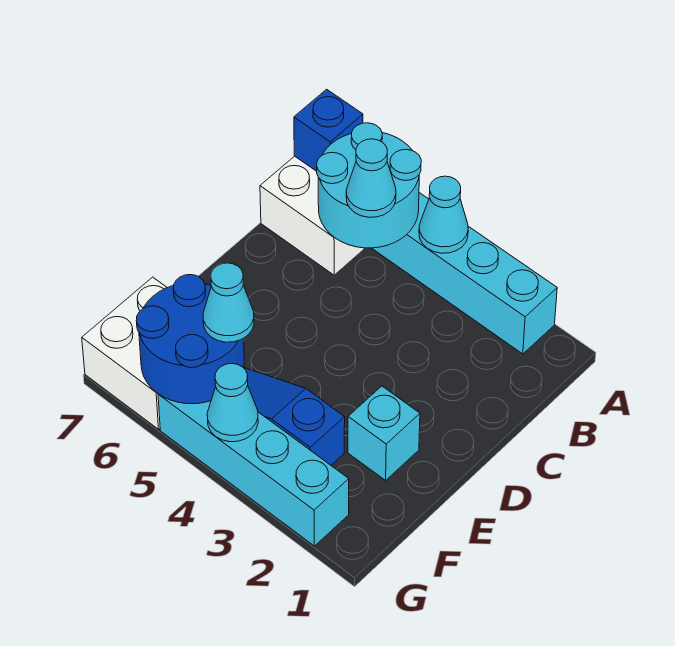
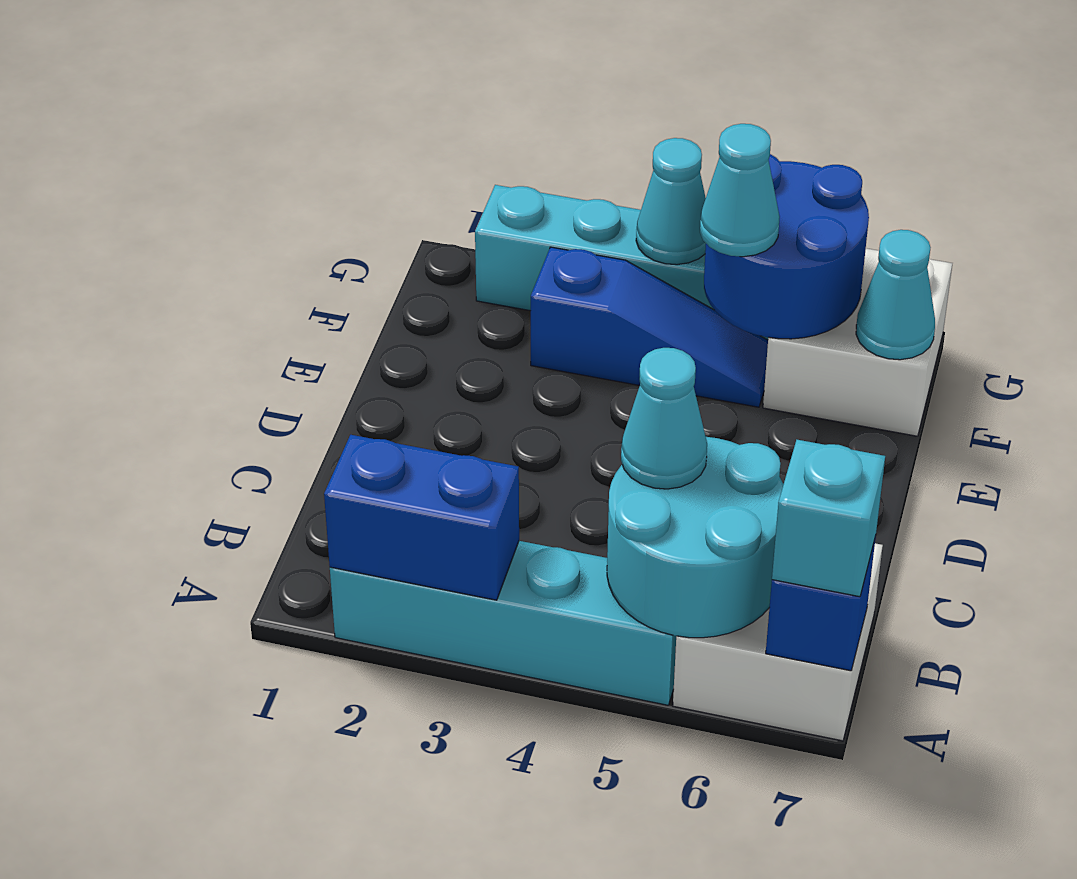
none -> blue brick A2:A3 level 2
cyan cone A4 level 2 -> cyan cone F7 level 2
cyan brick E2 level 1 -> cyan brick A7 level 3

